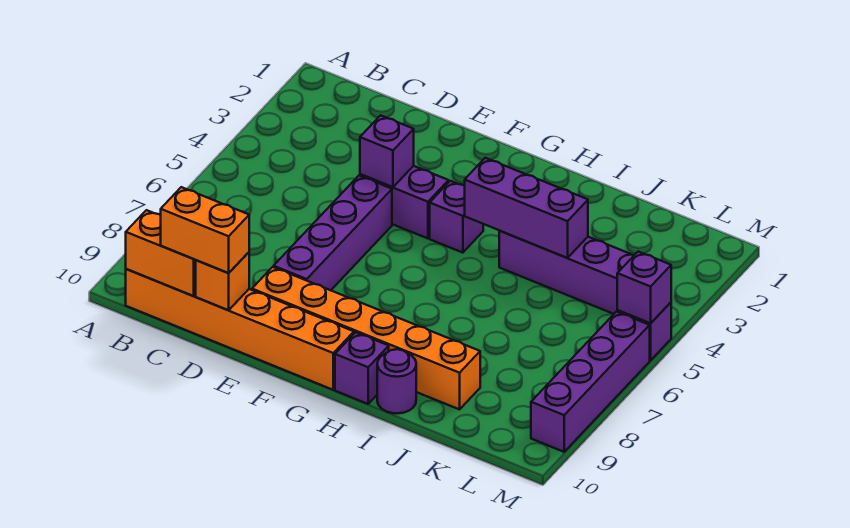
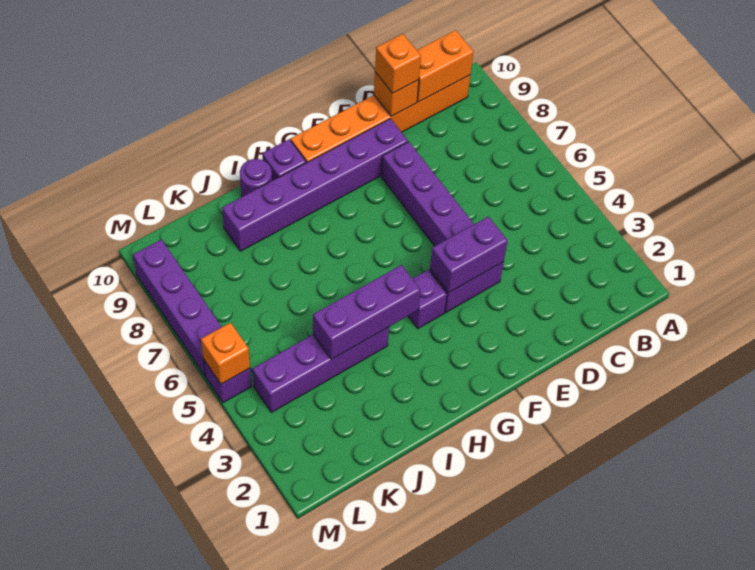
orange brick C10:D10 level 3 -> orange brick D10 level 3
purple brick E4 level 2 -> purple brick E4:F4 level 2
orange brick E9:J9 level 1 -> purple brick E9:J9 level 1
purple brick M5 level 2 -> orange brick M5 level 2

